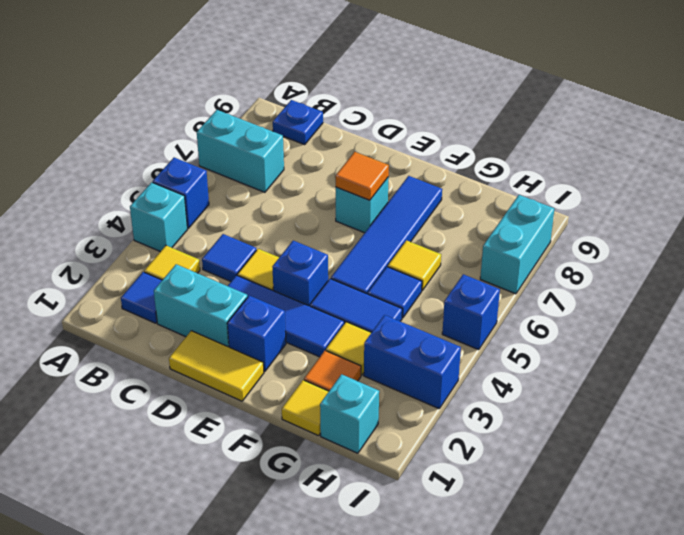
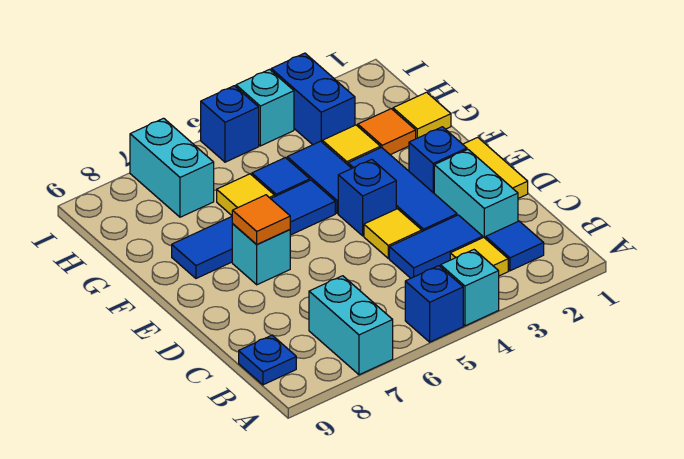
blue tile C4 level 1 -> blue tile C3:C4 level 1
cyan brick H1 level 1 -> cyan brick I4 level 1
cyan brick I7:I8 level 1 -> cyan brick H7:I7 level 1

